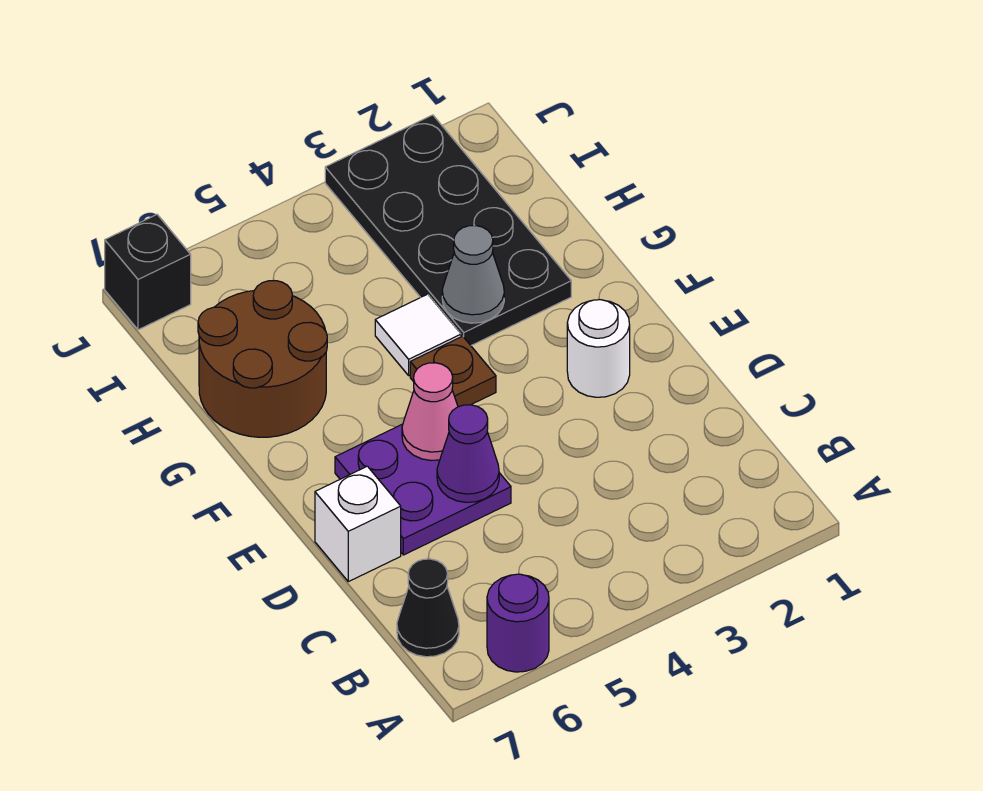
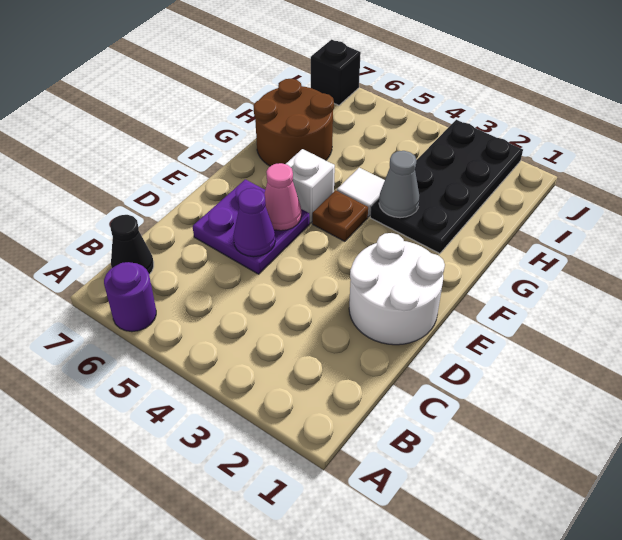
white brick D7 level 1 -> white brick F5 level 1
white round brick E2 level 1 -> white round brick D1:E2 level 1

